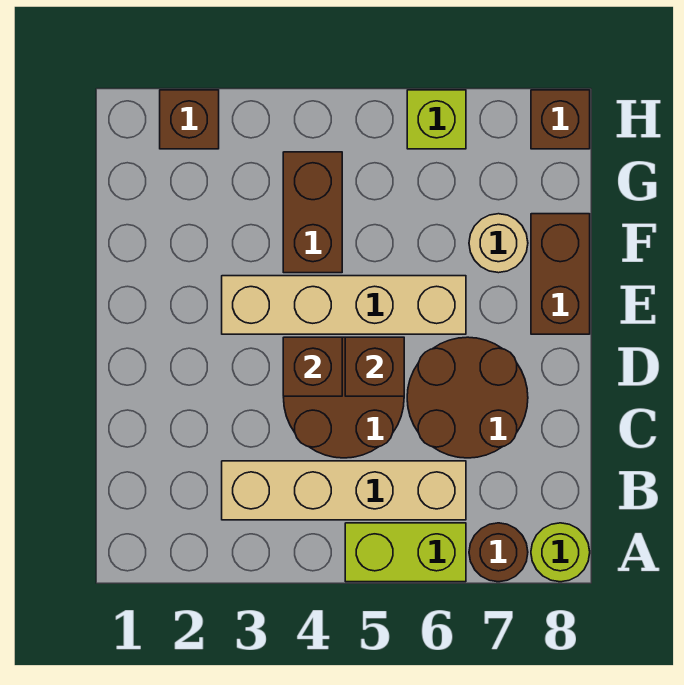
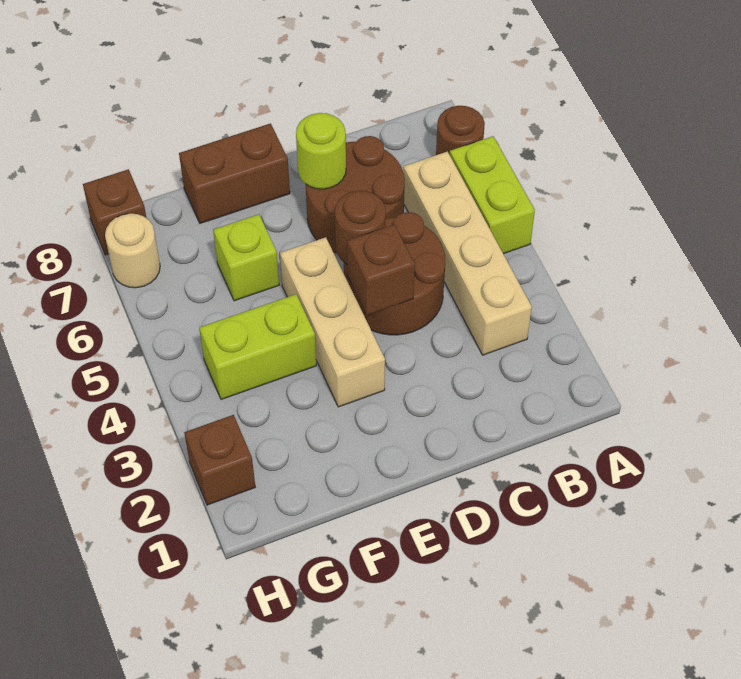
lime round brick A8 level 1 -> lime round brick D7 level 2
brown brick D5 level 2 -> brown round brick D5 level 2
tan brick E3:E6 level 1 -> tan brick E3:E5 level 1
brown brick F4:G4 level 1 -> lime brick F4:G4 level 1
tan round brick F7 level 1 -> tan round brick H7 level 1
lime brick H6 level 1 -> lime brick F6 level 1

